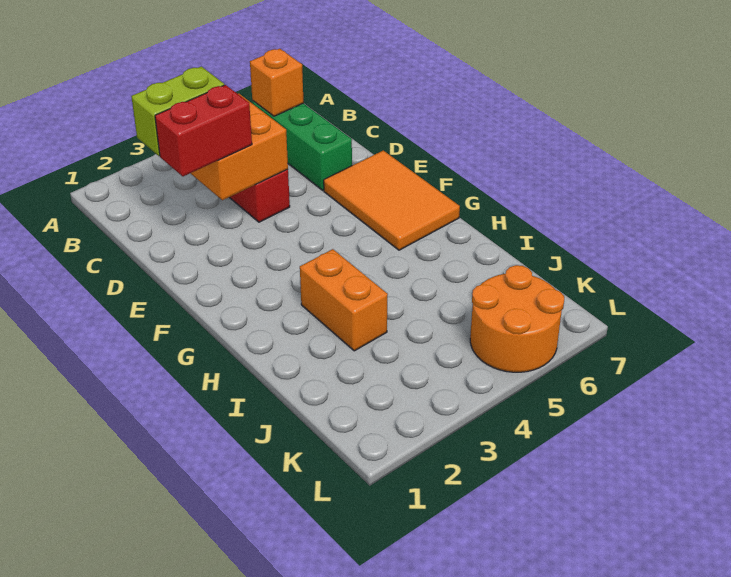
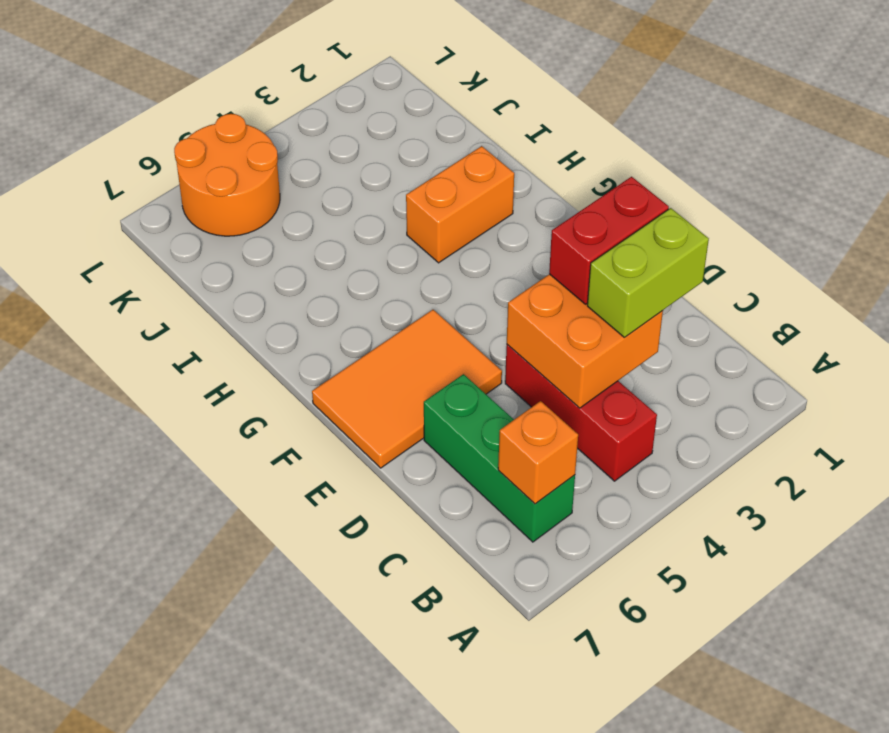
orange tile E6:G7 level 1 -> orange tile E5:F7 level 1
orange brick H3:I3 level 1 -> orange brick H2:H3 level 1

